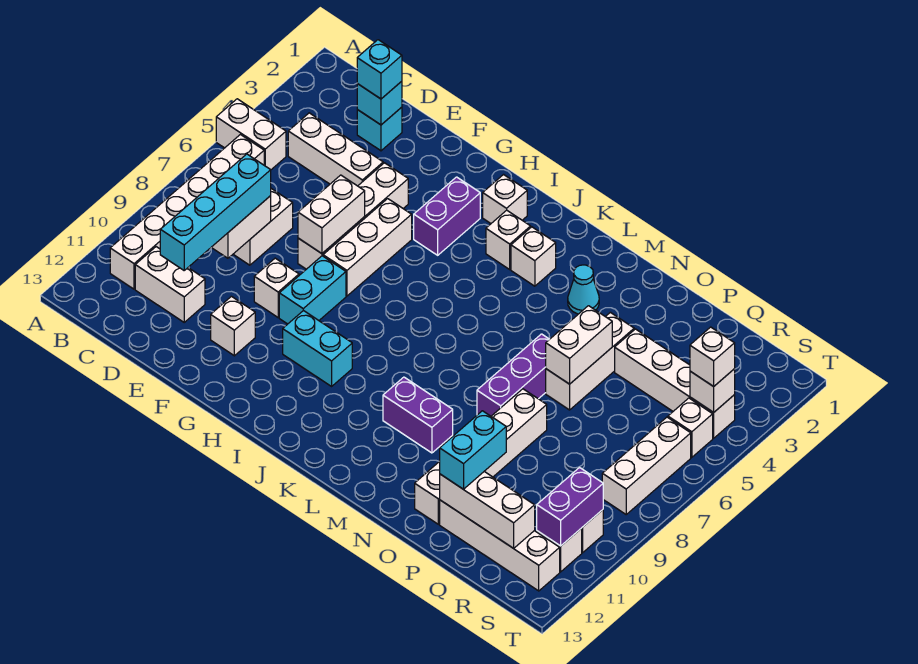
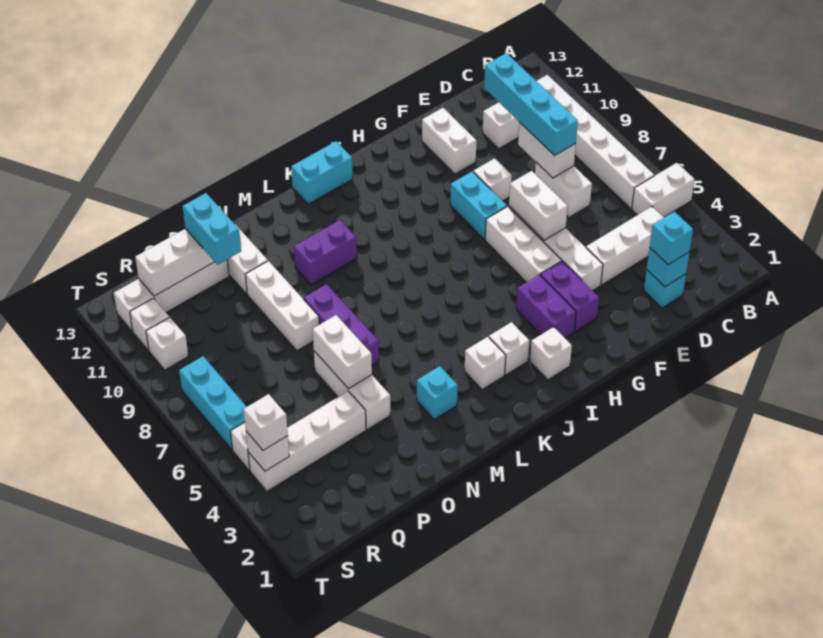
white brick F11 level 1 -> white brick F11:F12 level 1
cyan brick H10:I10 level 1 -> cyan brick J13:K13 level 1
cyan cone M3 level 1 -> cyan brick M3 level 1
white brick S6:S8 level 1 -> cyan brick S6:S8 level 1
purple brick S10:S11 level 2 -> purple brick G3:G4 level 1

